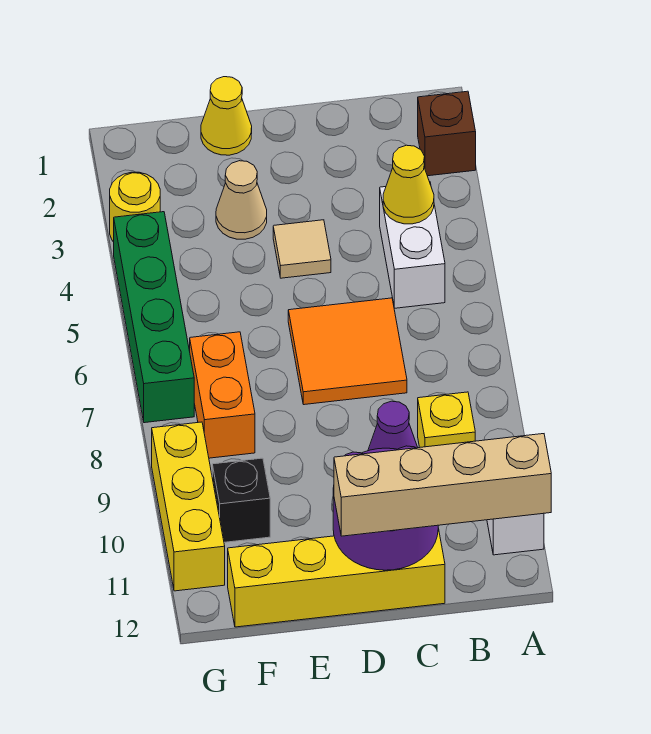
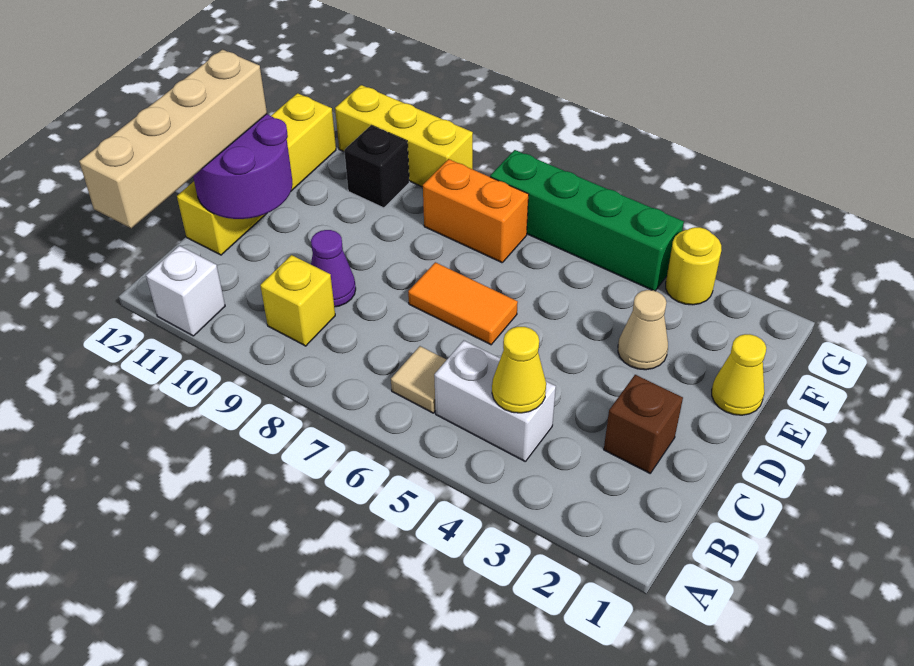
brown brick A2 level 1 -> brown brick C2 level 1
orange tile C6:D7 level 1 -> orange tile D6:D7 level 1
tan tile D4 level 1 -> tan tile B6 level 1

